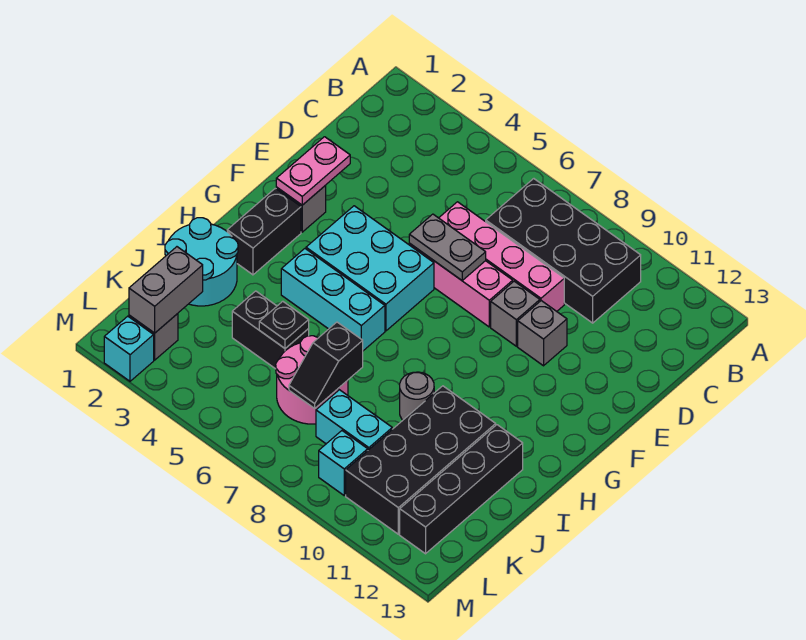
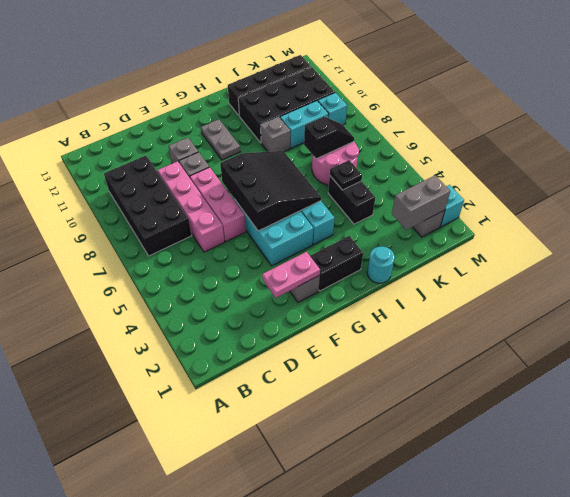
grey plate E6:E7 level 2 -> grey plate G10:G11 level 1
none -> black slope F5:H7 level 2 top F
cyan round brick I1:J2 level 1 -> cyan round brick I1 level 1
grey round brick I9 level 1 -> grey brick I9 level 1
cyan brick K8:K9 level 1 -> cyan brick J9:K9 level 1

